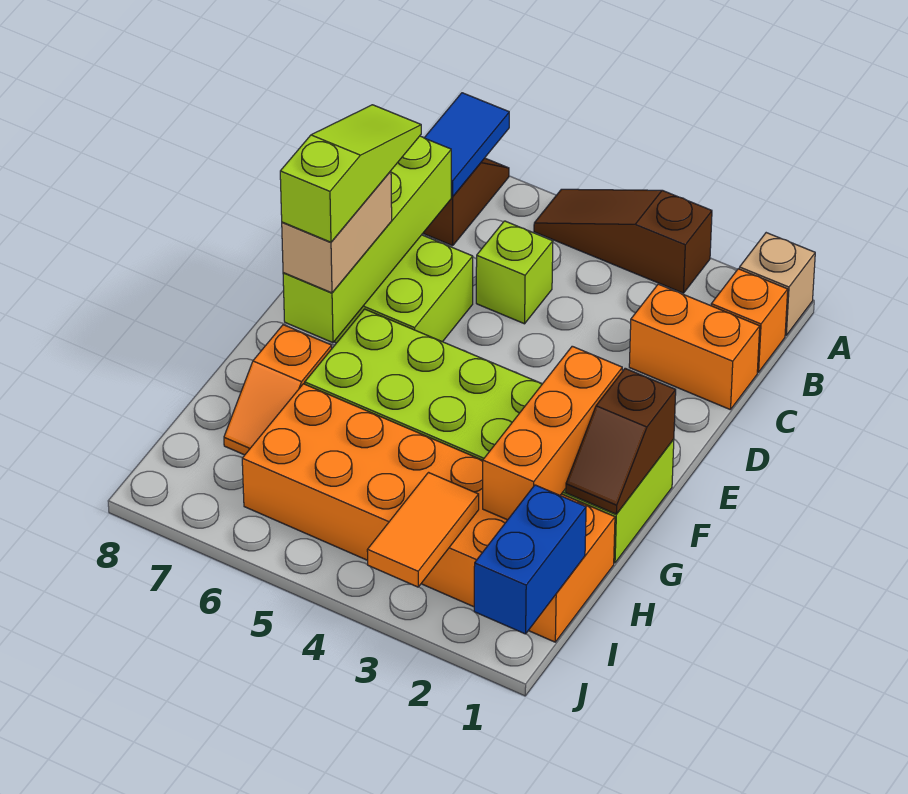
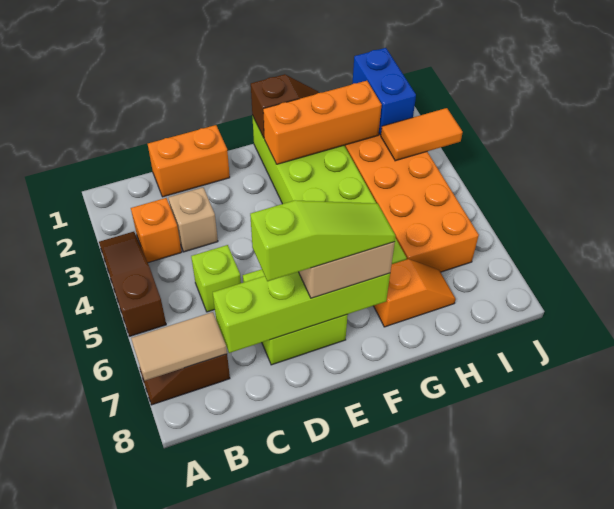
tan brick A1 level 1 -> tan brick C3 level 1
brown slope A3:A5 level 1 top 3 -> brown slope A3:A5 level 1 top 5
blue tile A7:B7 level 2 -> tan tile A7:B7 level 2
orange brick B1 level 1 -> orange brick B3 level 1
orange brick C1:C2 level 1 -> orange brick C1:D1 level 1
lime slope D7:F7 level 4 top F -> lime slope D7:F7 level 4 top D
blue brick I1:J1 level 2 -> blue brick I1:I2 level 2

